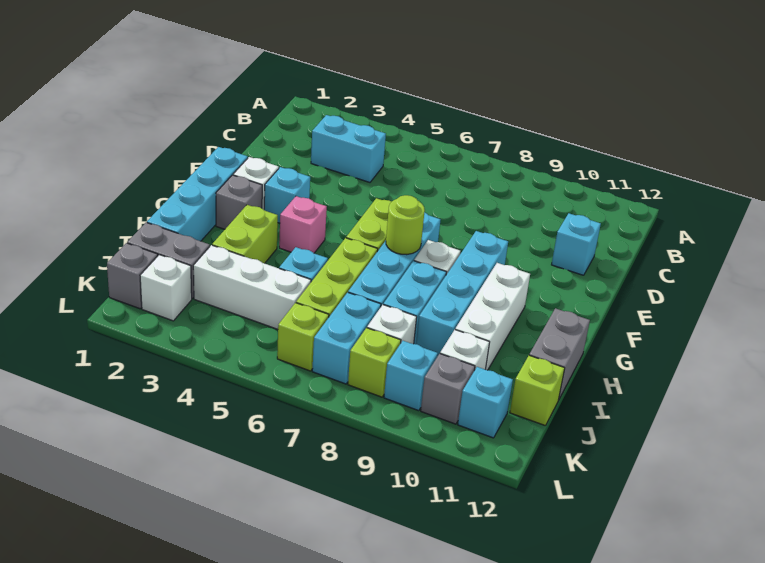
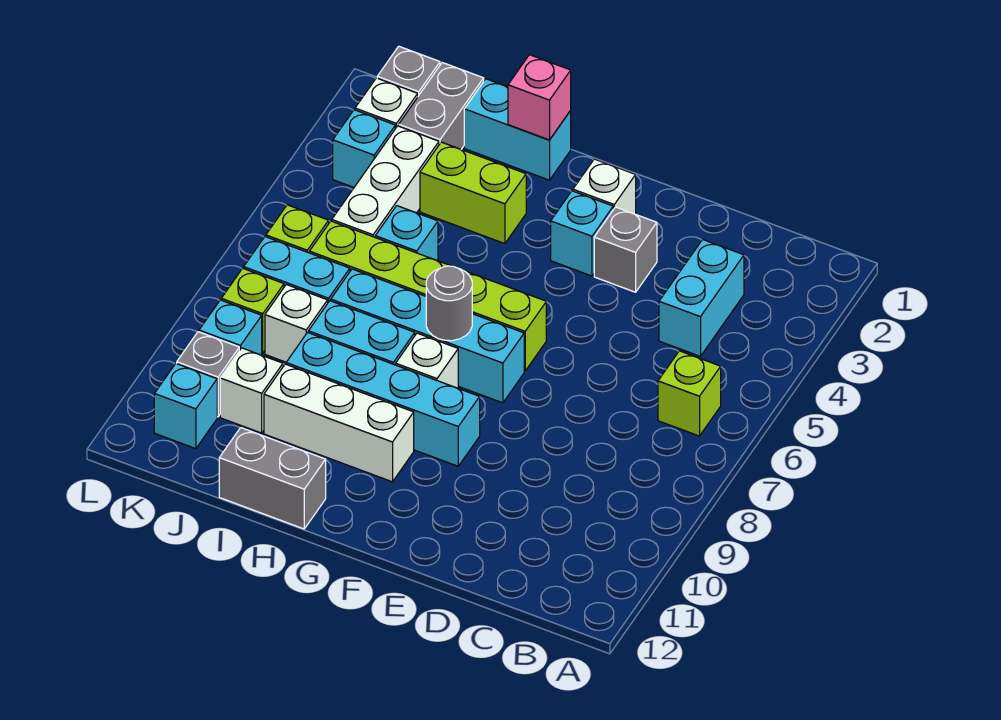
cyan brick D11 level 1 -> cyan brick K3 level 1
cyan brick F1:I1 level 1 -> cyan brick H1:I1 level 1
grey brick G2 level 1 -> grey brick E3 level 1
pink brick G4 level 1 -> pink brick H1 level 2
lime round brick G7 level 2 -> grey round brick G7 level 2
lime brick J12 level 1 -> lime brick B6 level 1

